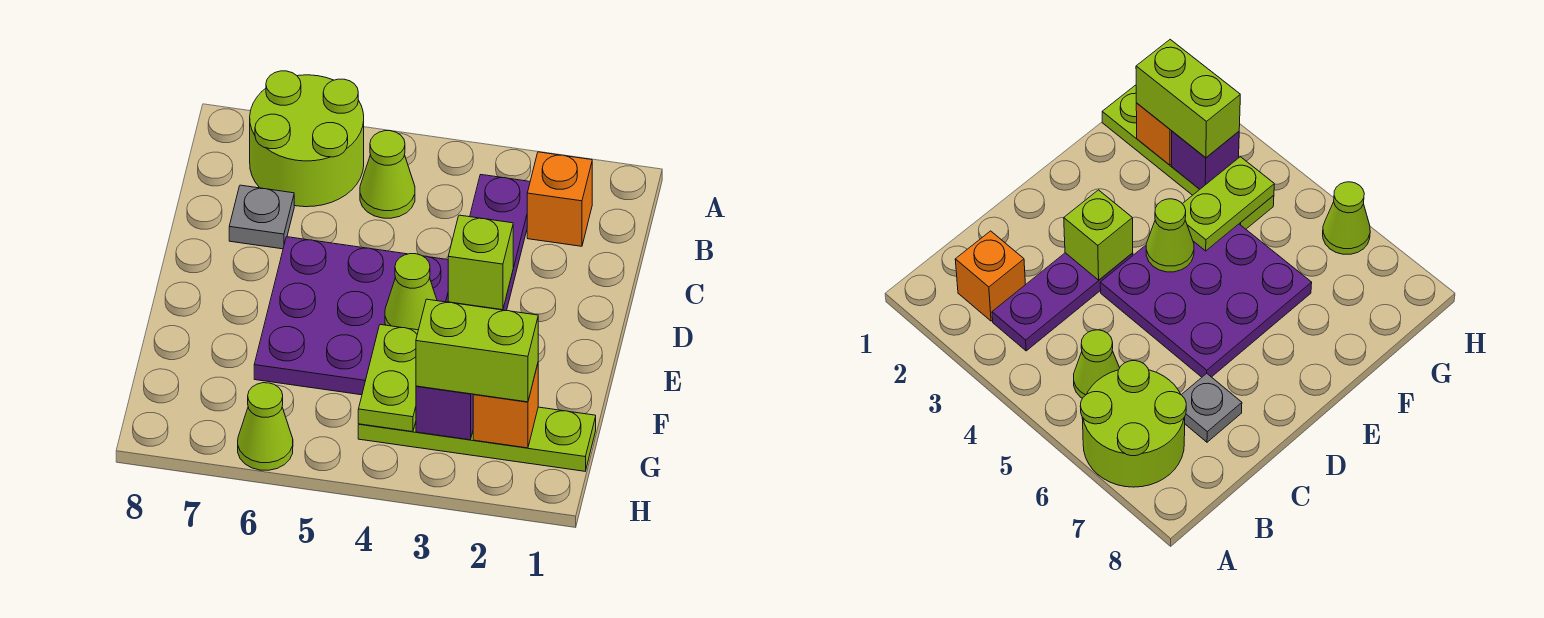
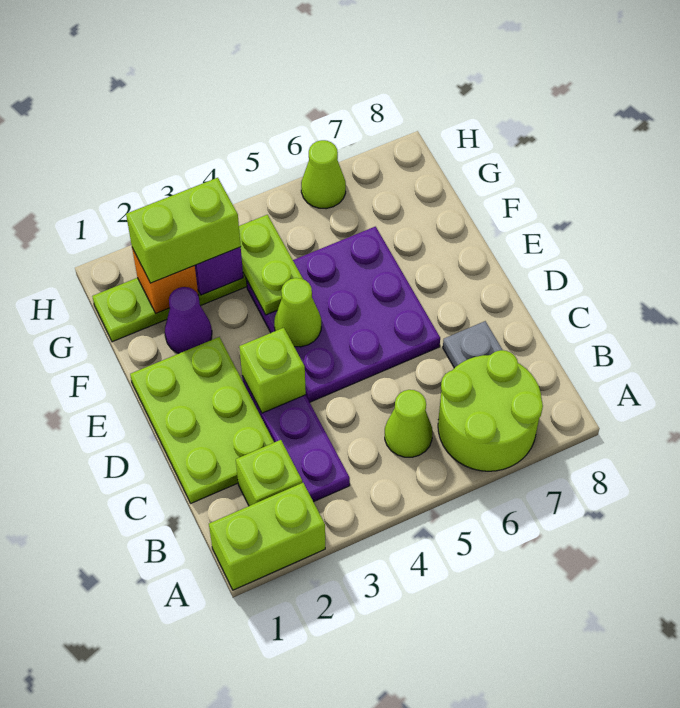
none -> lime brick A1:A2 level 1
orange brick B2 level 1 -> lime brick B2 level 1
none -> lime plate C1:E2 level 1
none -> purple cone F2 level 1

